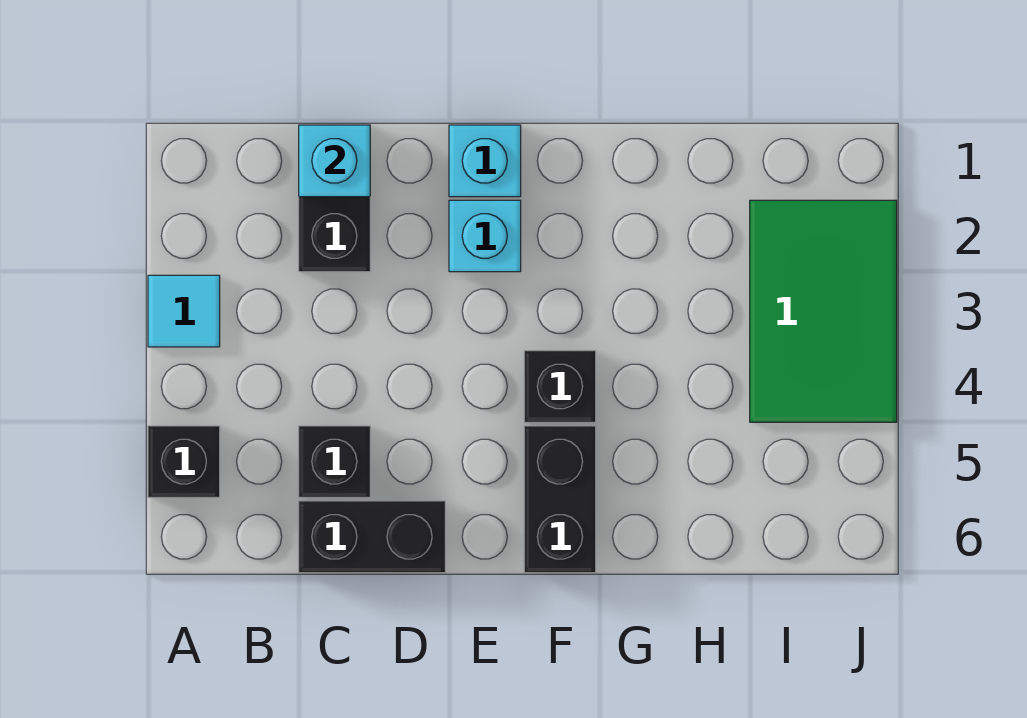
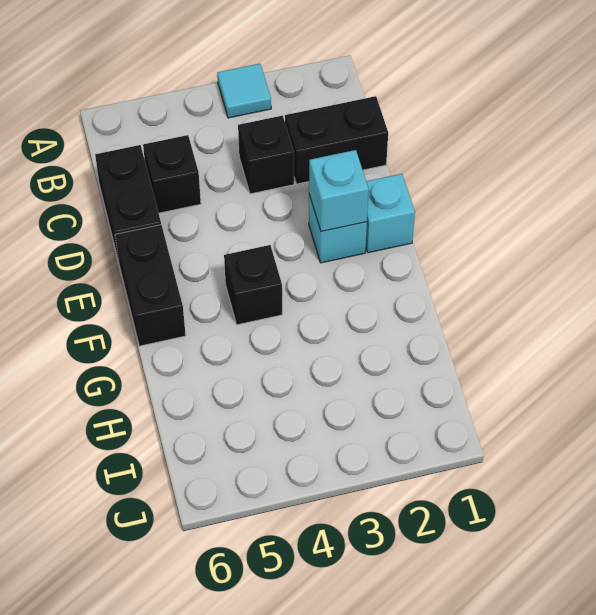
black brick A5 level 1 -> black brick C3 level 1
cyan brick C1 level 2 -> cyan brick E2 level 2
black brick F5:F6 level 1 -> black brick E6:F6 level 1
green tile I2:J4 level 1 -> none

